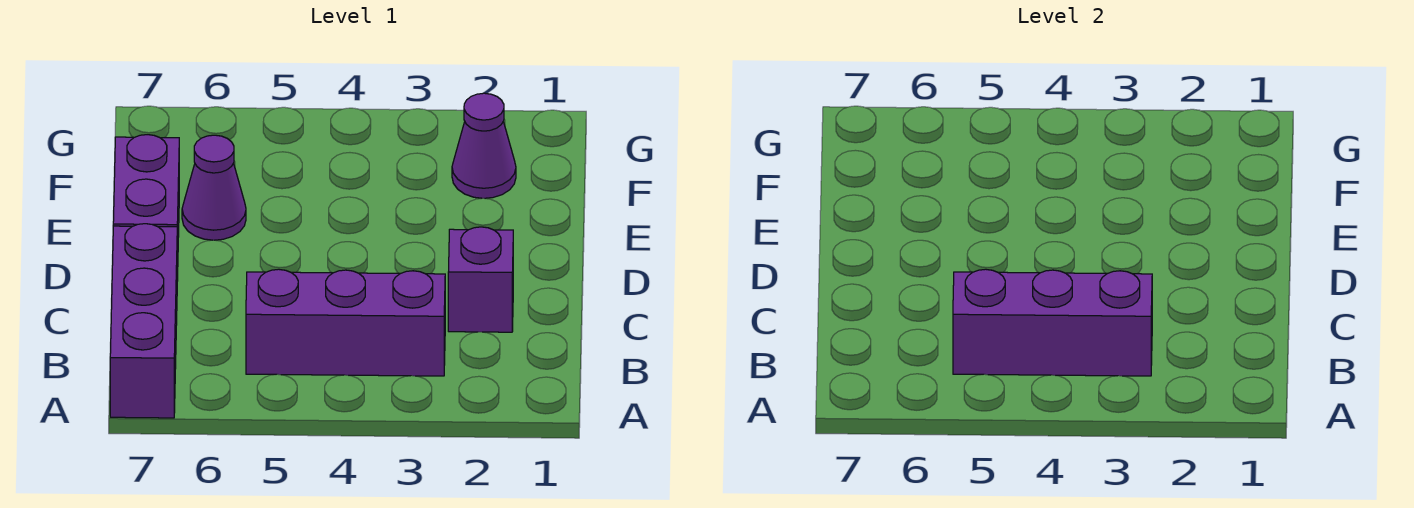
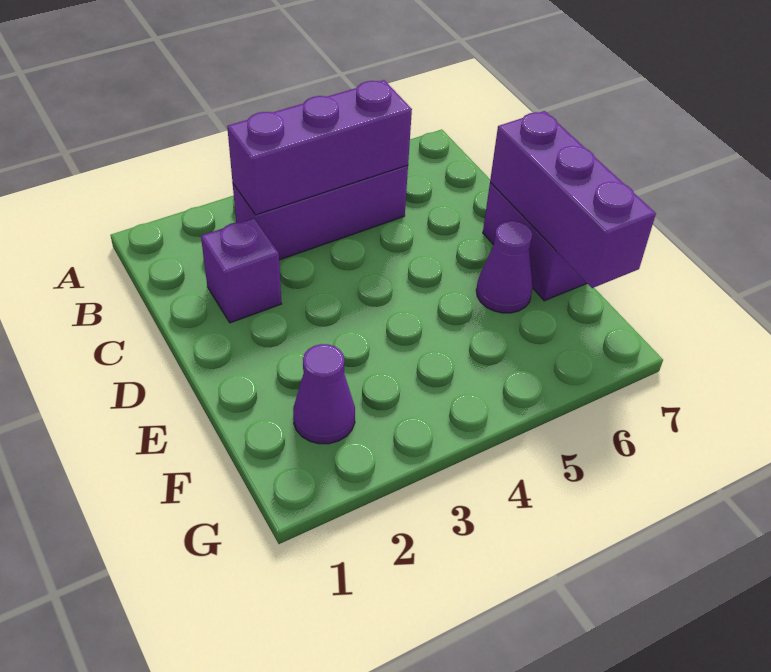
purple brick A7:C7 level 1 -> purple brick D7:F7 level 2

